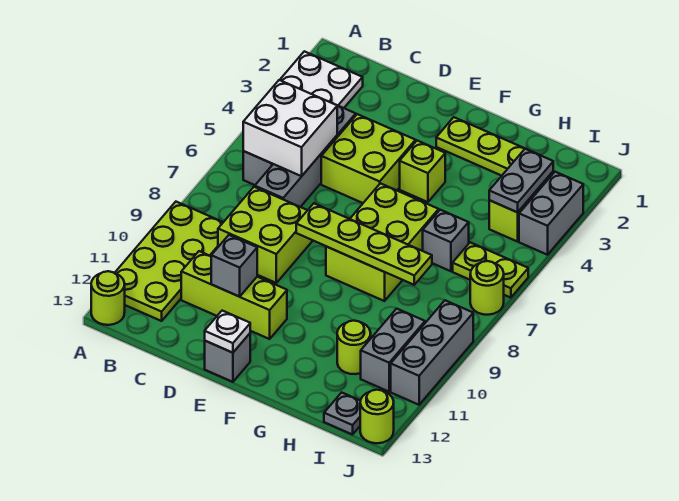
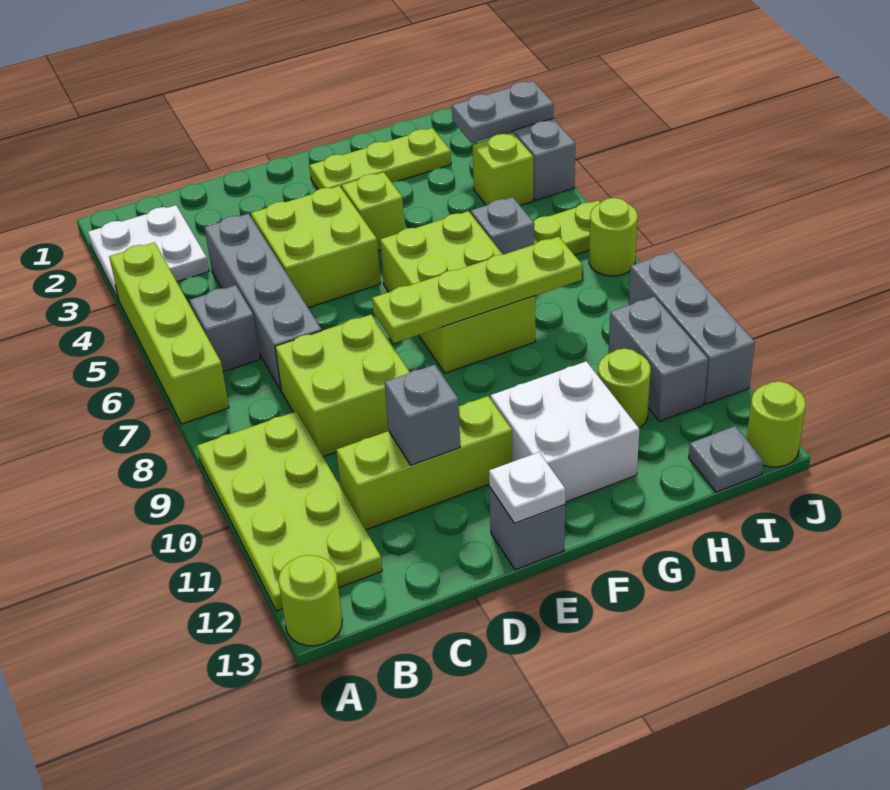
none -> lime brick A4:A7 level 1
white brick B5:C6 level 2 -> white brick F11:G12 level 1
grey plate I3:I4 level 2 -> grey plate I3:J3 level 2

